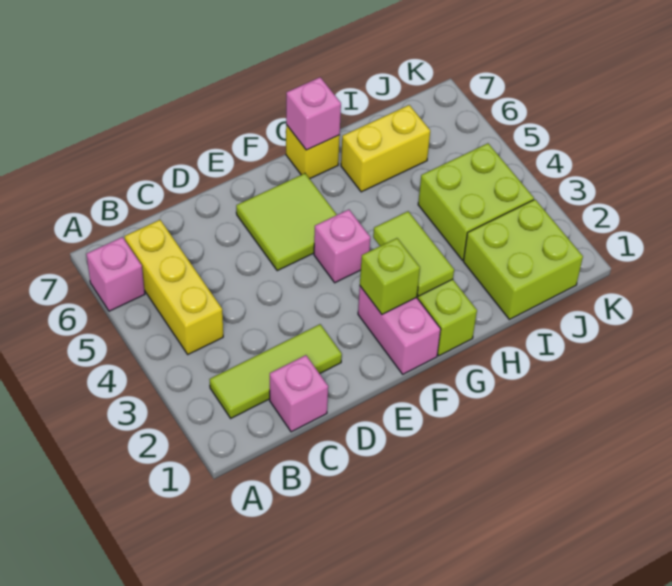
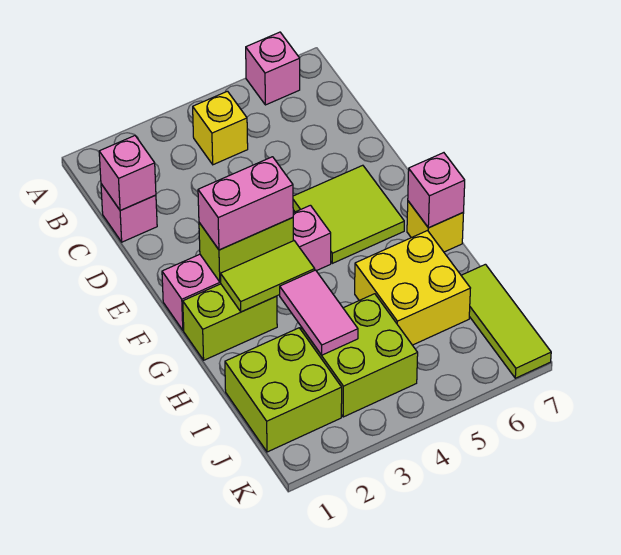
lime tile B2:D2 level 1 -> lime tile I7:K7 level 1
yellow brick B4:B6 level 1 -> yellow brick B4 level 1
none -> pink brick C1 level 2
lime brick F2 level 2 -> lime brick F2:F3 level 2
none -> pink brick F2:F3 level 3
none -> pink tile H3:I3 level 2
yellow brick H6:I6 level 1 -> yellow brick H5:I6 level 1

